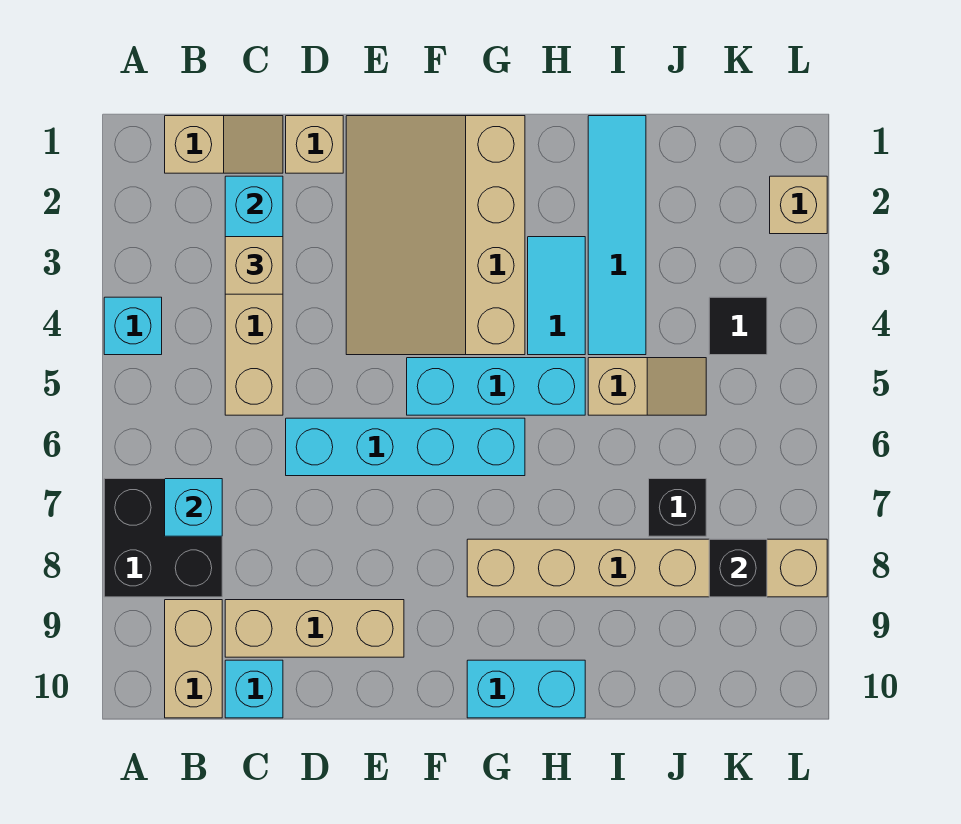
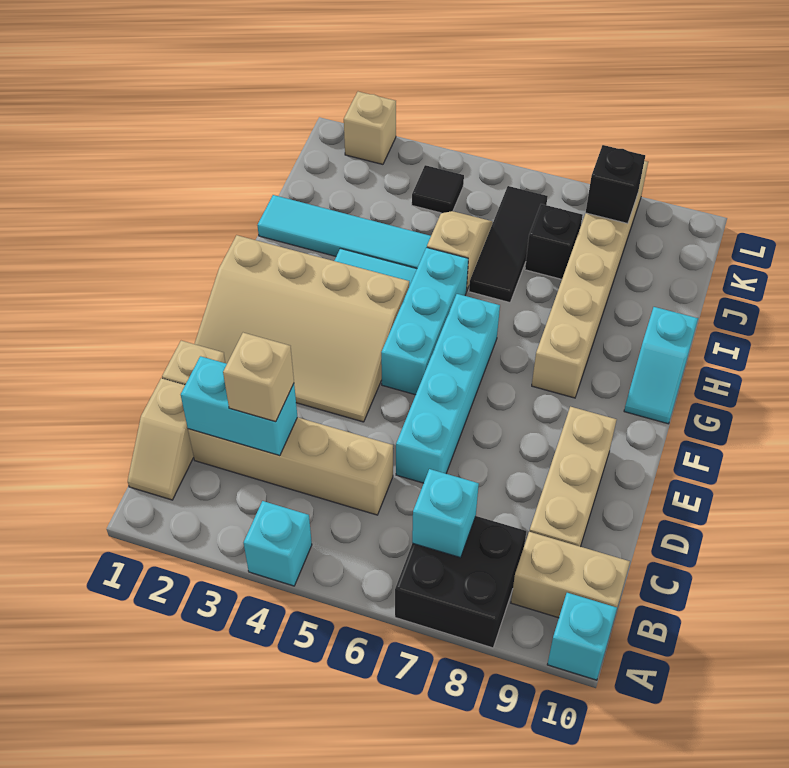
tan slope B1:C1 level 1 top B -> tan slope B1:C1 level 1 top C
cyan brick C10 level 1 -> cyan brick A10 level 1
cyan brick G10:H10 level 1 -> cyan slope G10:H10 level 1 top H
none -> black tile I6:K6 level 1

